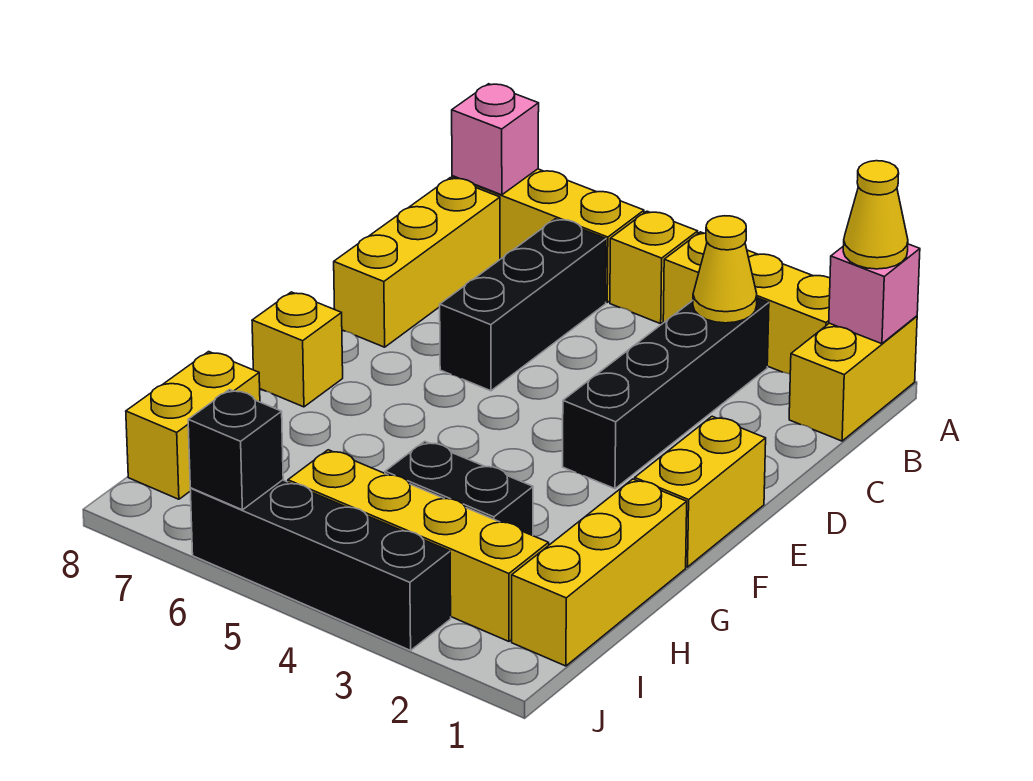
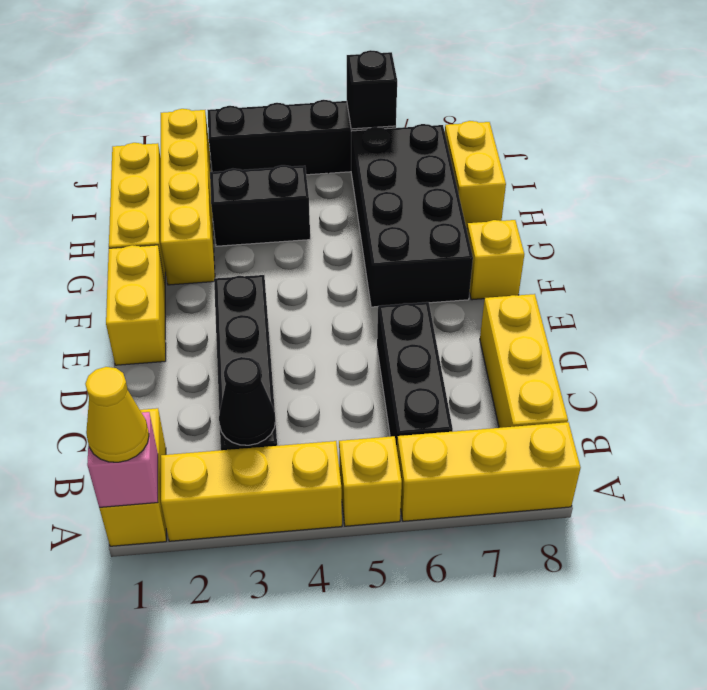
pink brick A8 level 2 -> none
yellow cone B3 level 2 -> black cone B3 level 2
none -> black brick F6:I7 level 1
yellow brick I2:I5 level 1 -> yellow brick G2:J2 level 1

